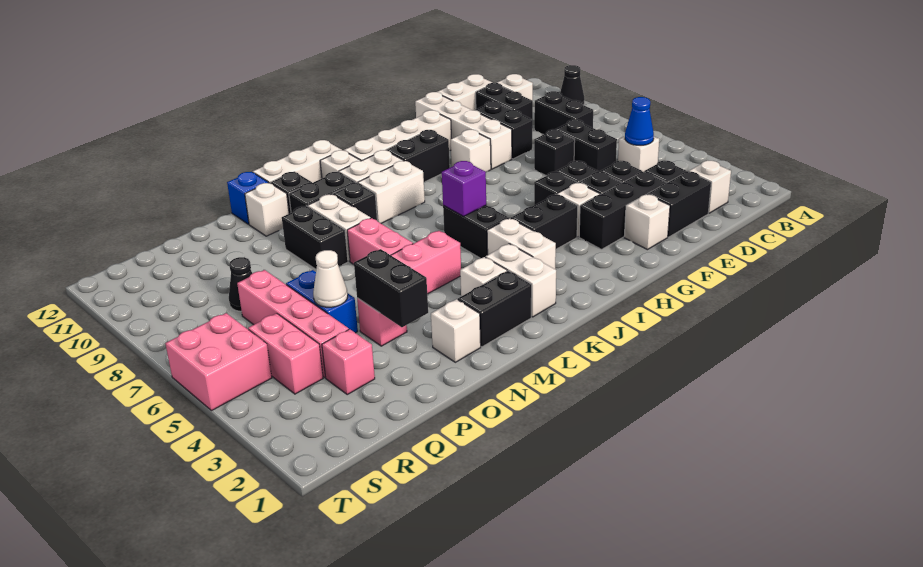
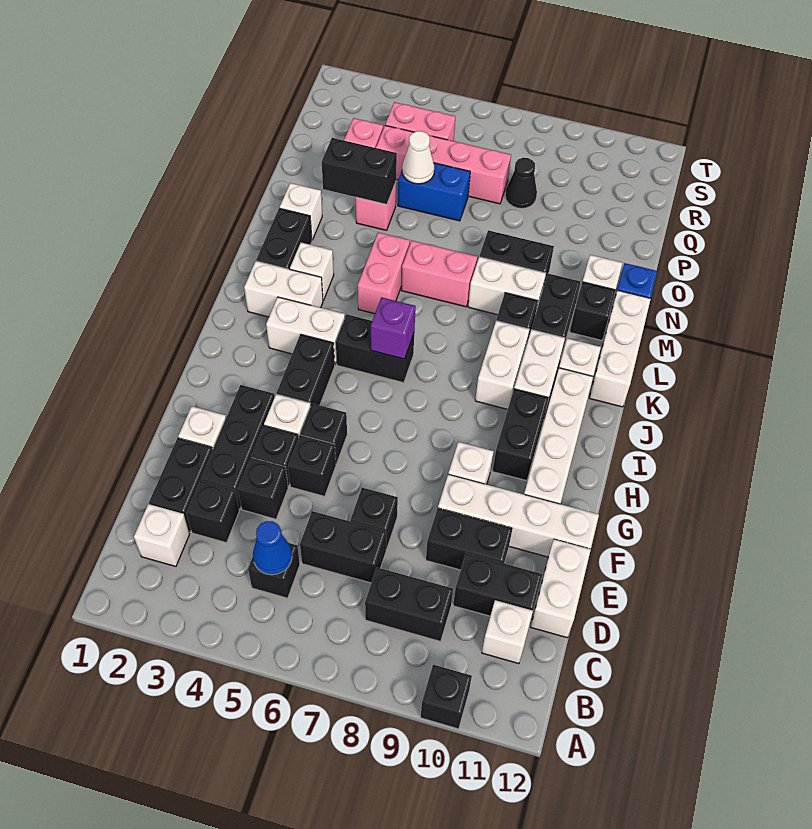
black cone A10 level 1 -> black brick A10 level 1
white brick C5 level 1 -> black brick C5 level 1
pink brick S5:T6 level 1 -> none

